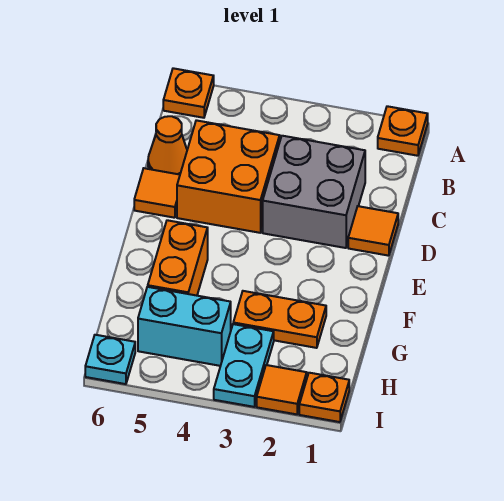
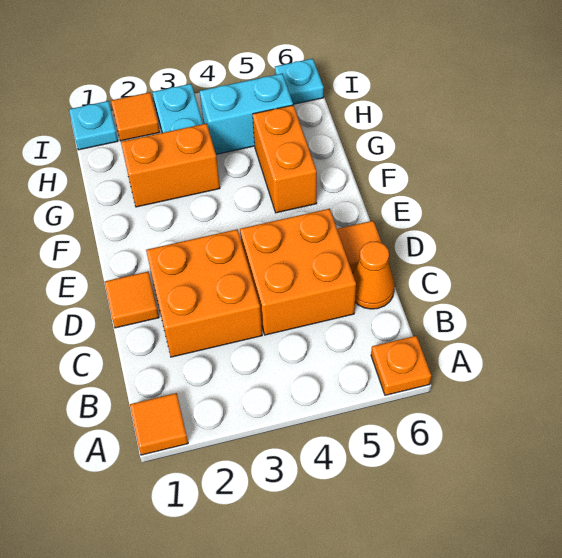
orange plate A1 level 1 -> orange tile A1 level 1
grey brick C2:D3 level 1 -> orange brick C2:D3 level 1
orange plate G2:G3 level 1 -> orange brick G2:G3 level 1
orange plate I1 level 1 -> cyan plate I1 level 1

